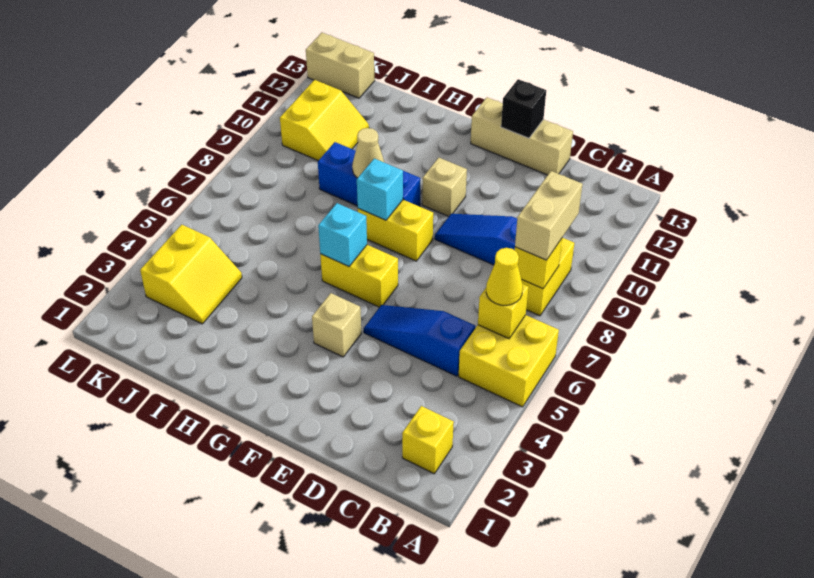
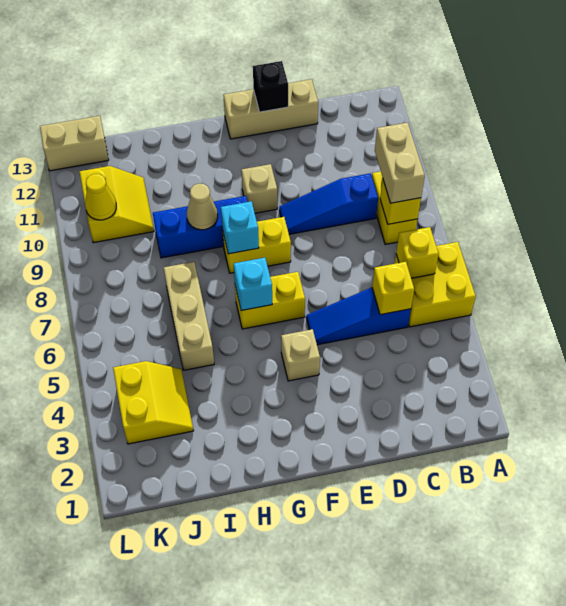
yellow brick B2 level 1 -> yellow brick C5 level 2
yellow cone B6 level 3 -> yellow cone K10 level 2
none -> tan brick I5:I7 level 1

